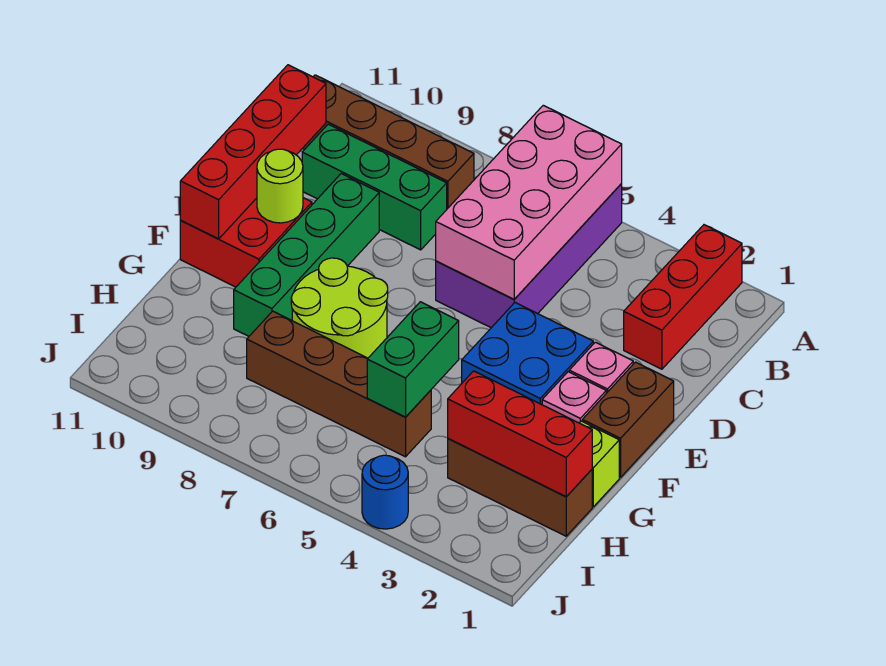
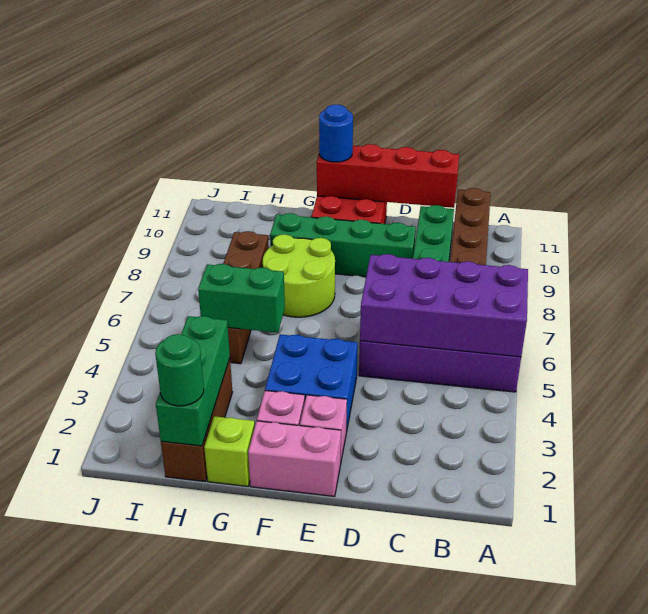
red brick A2:C2 level 1 -> none
pink brick A5:D6 level 2 -> purple brick A5:D6 level 2
brown brick E1:F1 level 1 -> pink brick E1:F1 level 1
lime round brick E10 level 2 -> none
red brick H1:H3 level 2 -> green brick H1:H3 level 2
none -> green round brick H1 level 3
blue round brick J4 level 1 -> blue round brick F11 level 3

